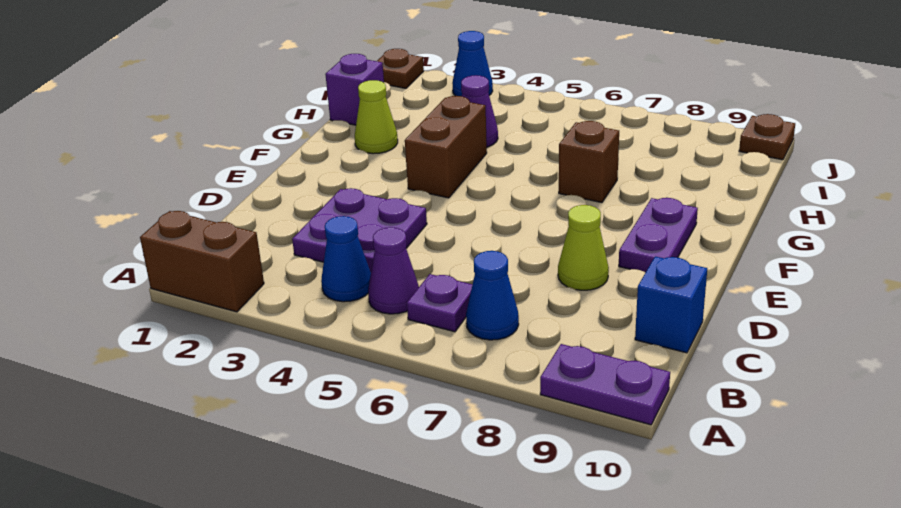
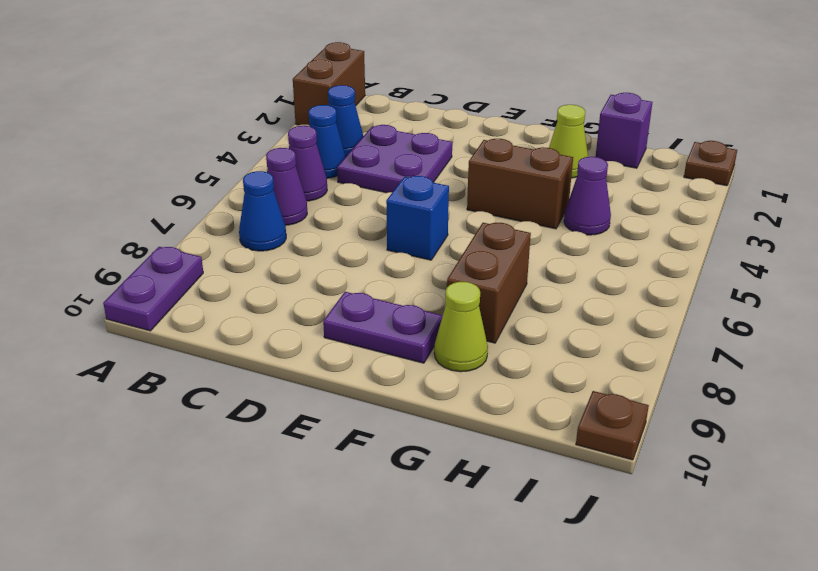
purple plate B6 level 1 -> purple cone B6 level 1
blue brick C10 level 1 -> blue brick E6 level 1
lime cone D8 level 1 -> lime cone G9 level 1
brown brick G7 level 1 -> brown brick G7:G8 level 1
blue cone J3 level 1 -> blue cone B3 level 1

